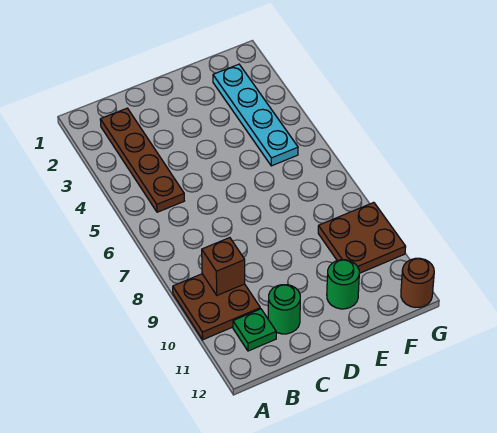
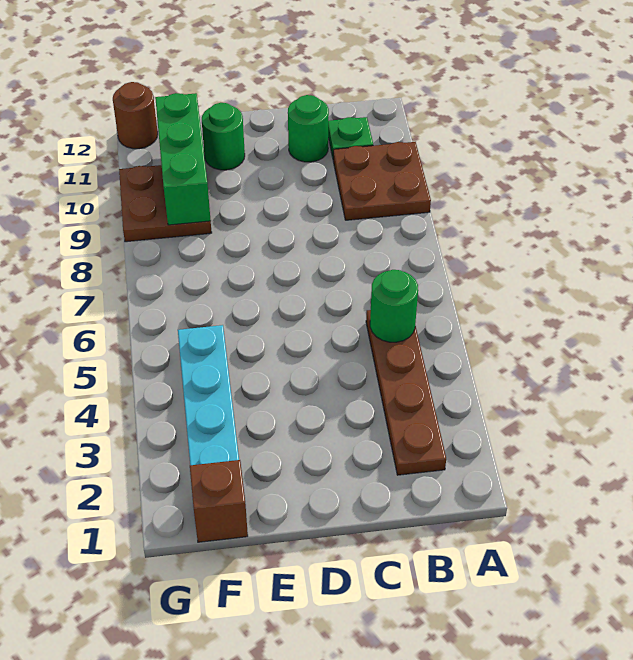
none -> green round brick B5 level 2
brown brick B9 level 2 -> brown brick F1 level 1
none -> green brick F9:F11 level 2

